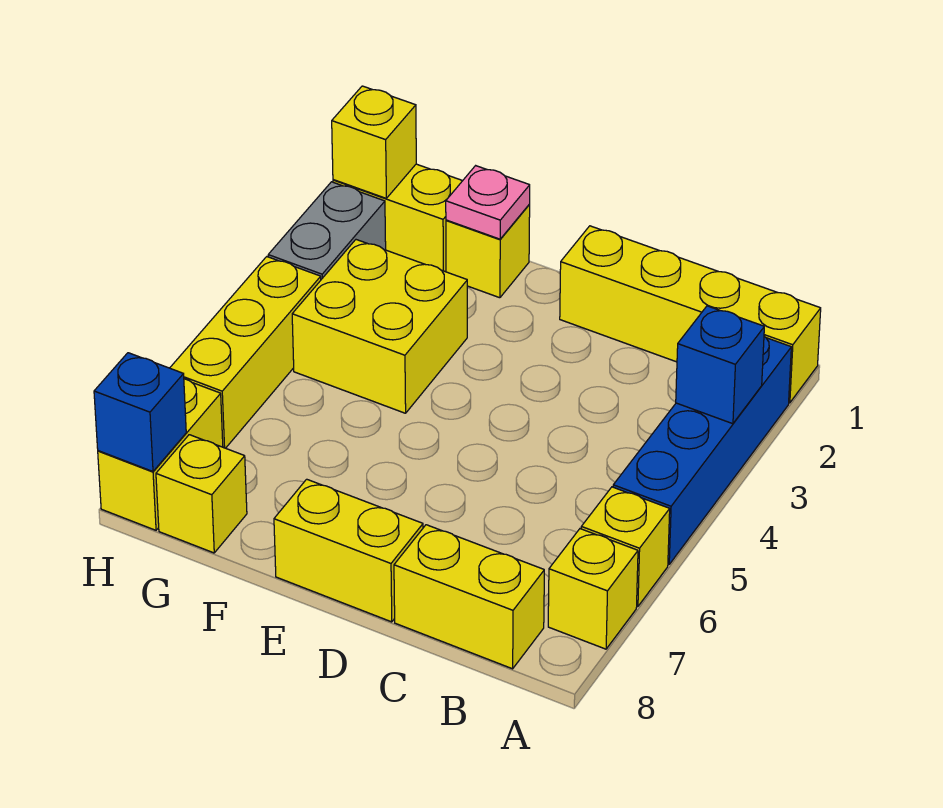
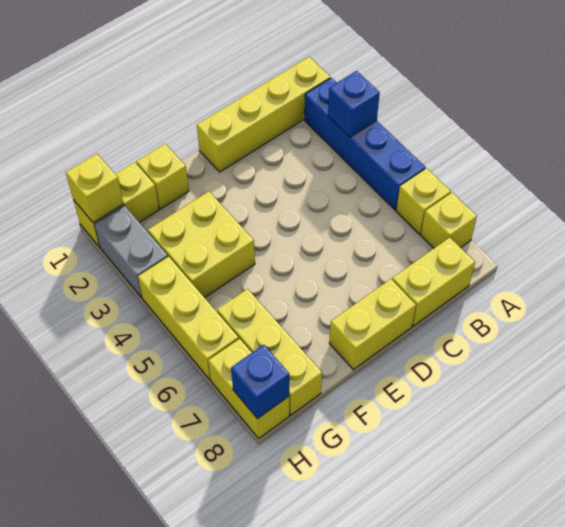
pink plate F1 level 2 -> none
yellow brick G8 level 1 -> yellow brick G6:G8 level 1

